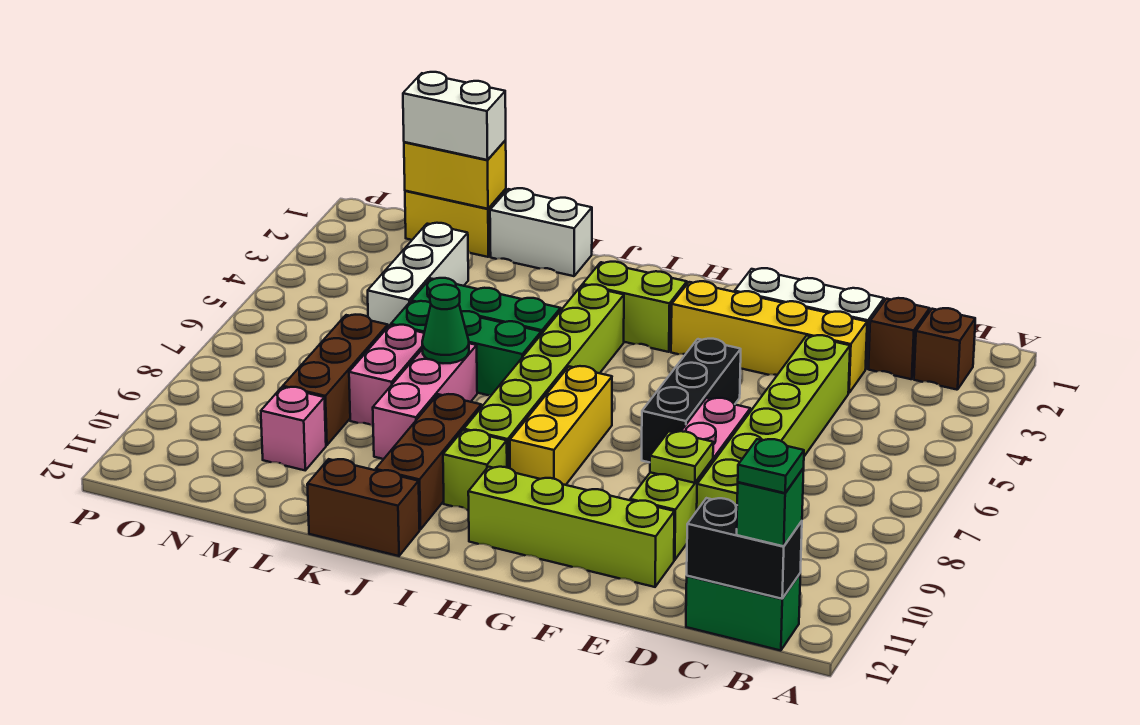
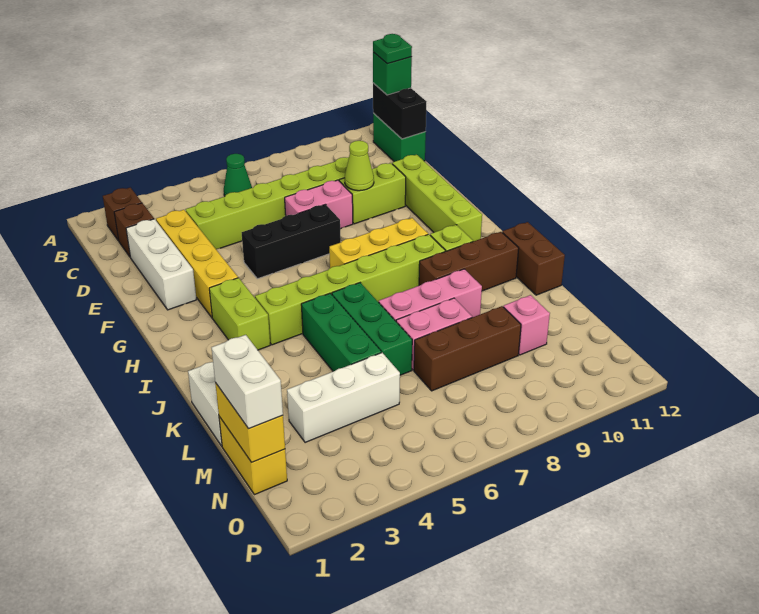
lime plate E9 level 2 -> lime cone E9 level 2
green cone K7 level 2 -> green cone B6 level 1

